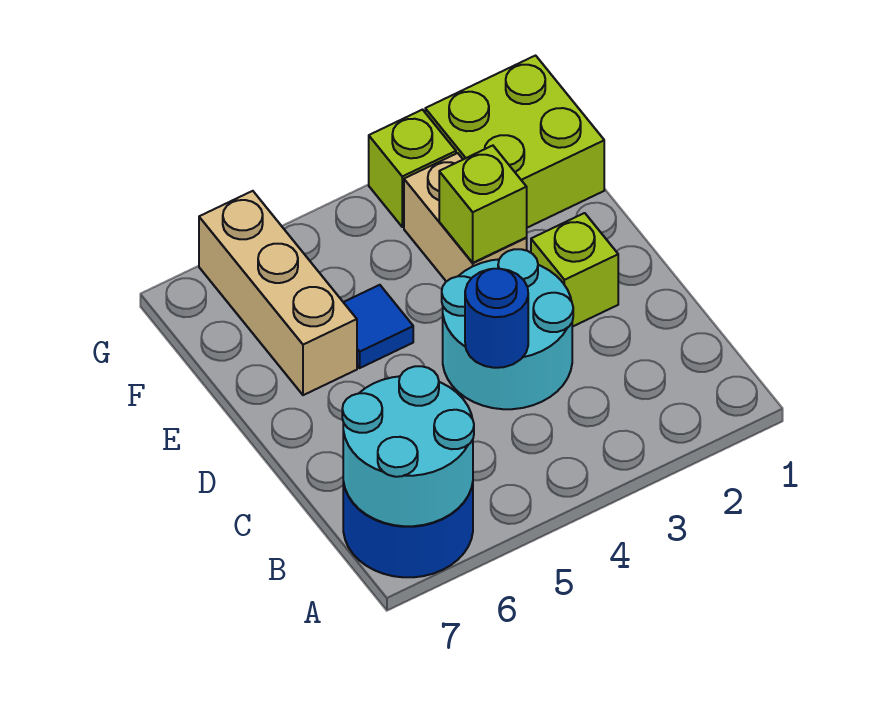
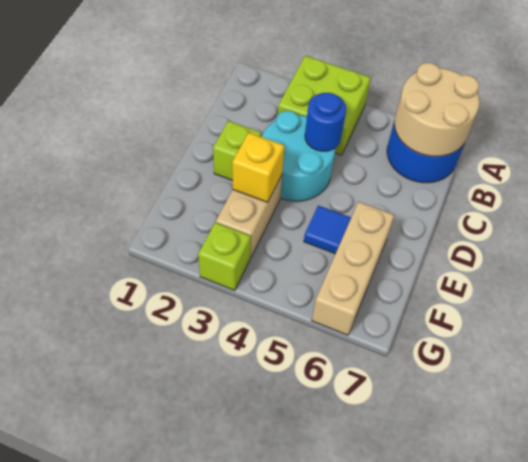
cyan round brick A6:B7 level 2 -> tan round brick A6:B7 level 2
lime brick E3 level 2 -> yellow brick E3 level 2
lime brick F1:G2 level 1 -> lime brick A3:B4 level 1

